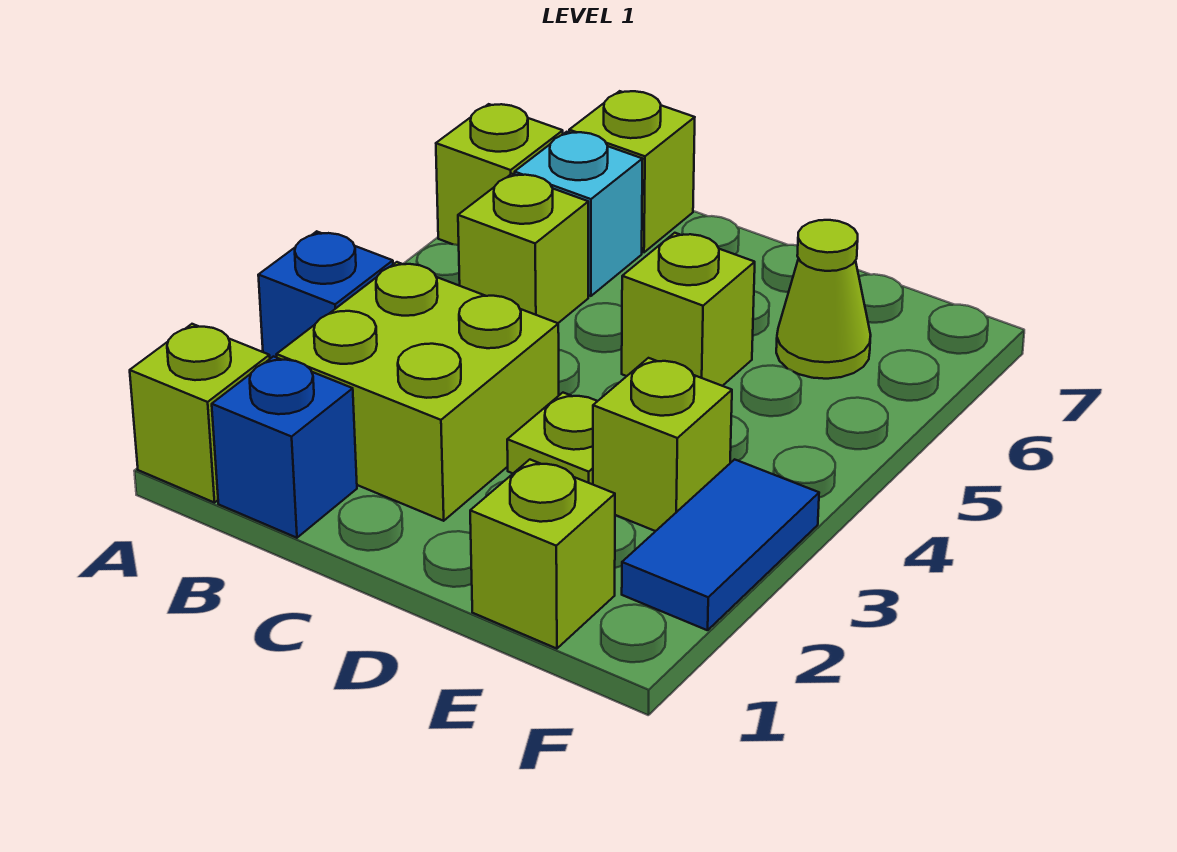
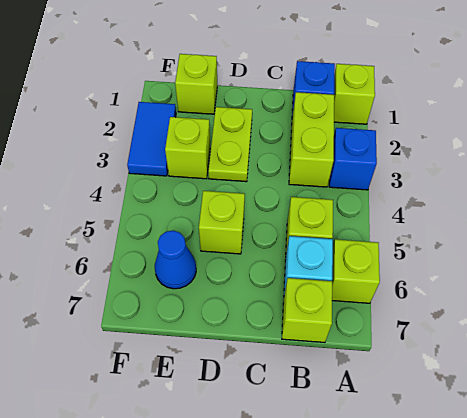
lime brick B2:C3 level 1 -> lime brick B2:B3 level 1
lime plate D3 level 1 -> lime plate D2:D3 level 1
lime cone E6 level 1 -> blue cone E6 level 1

